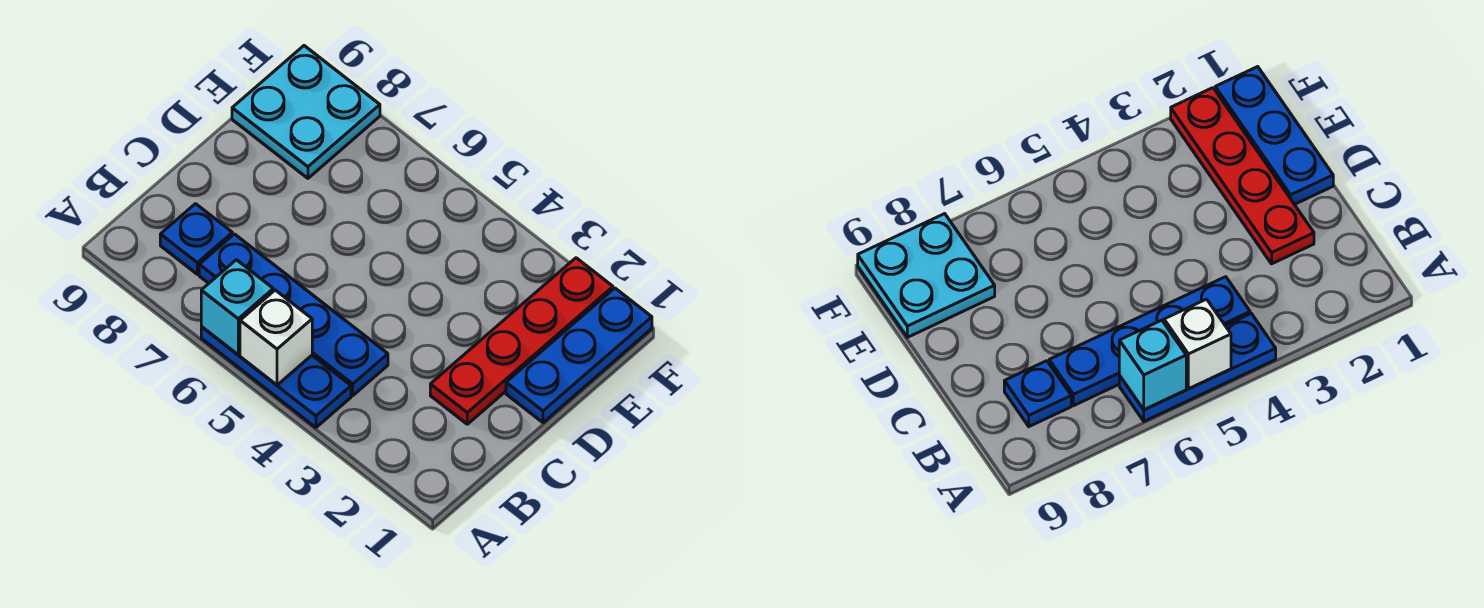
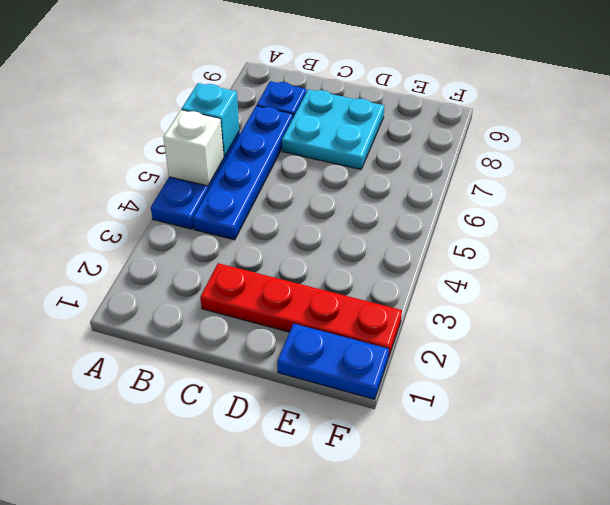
blue plate D1:F1 level 1 -> blue plate E1:F1 level 1
cyan plate E8:F9 level 1 -> cyan plate C7:D8 level 1

